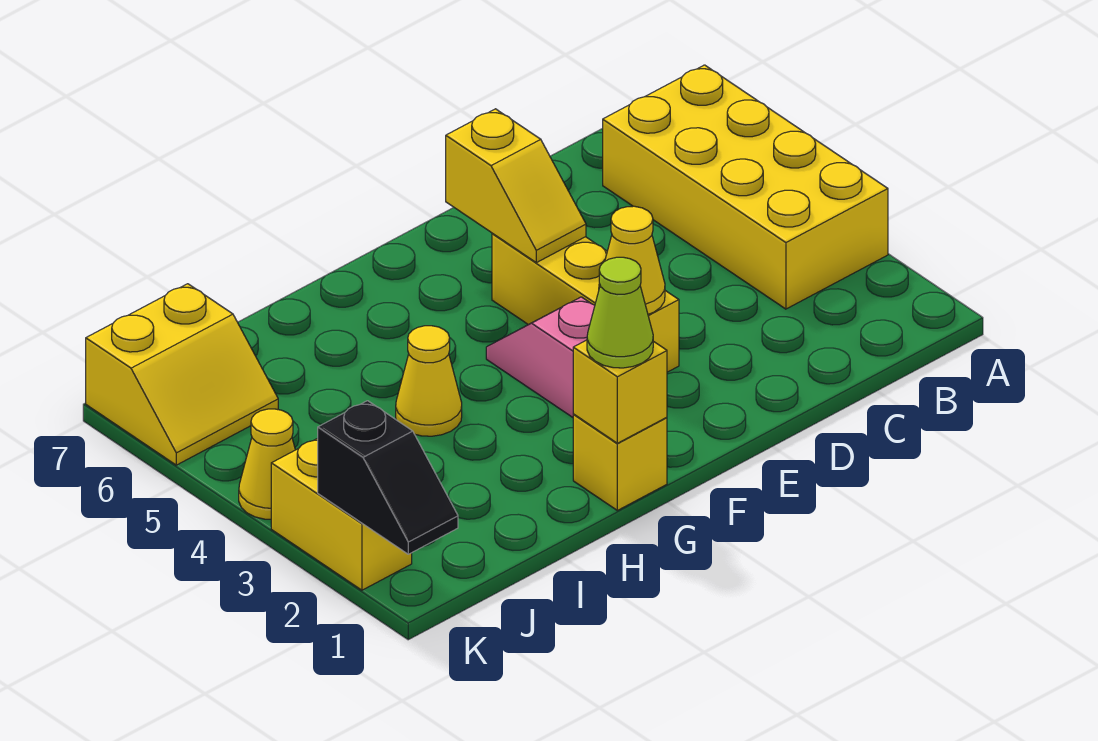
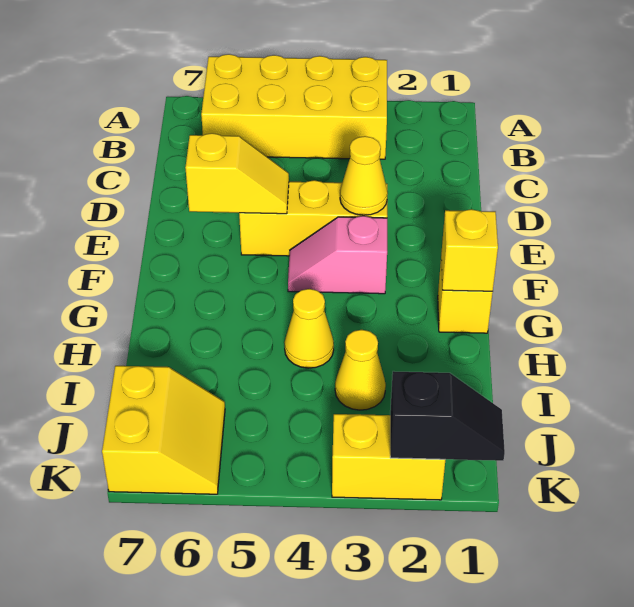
lime cone G1 level 3 -> none
yellow cone K4 level 1 -> yellow cone I3 level 1

